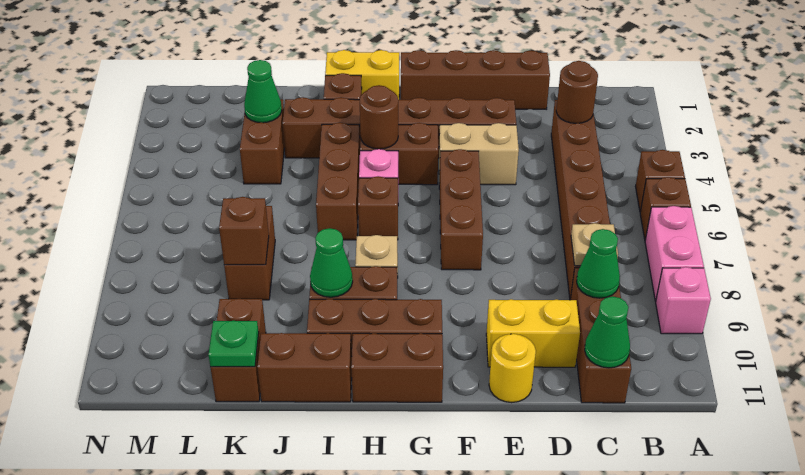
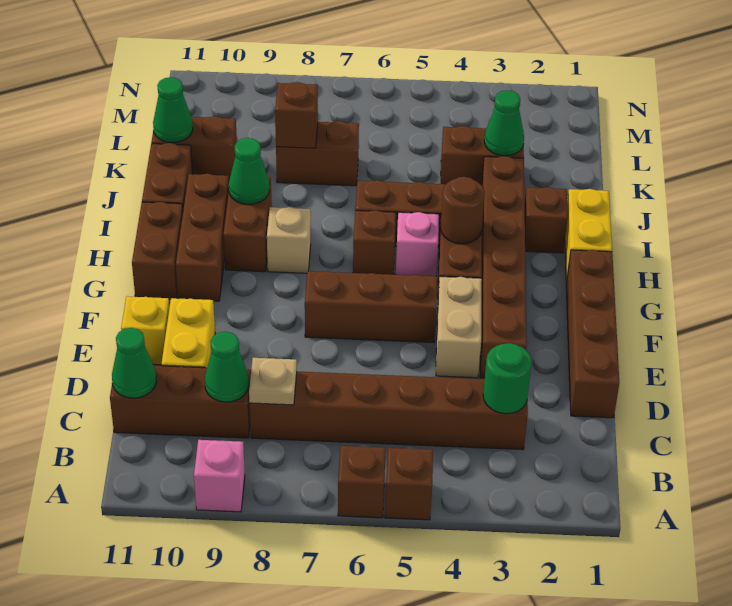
pink brick A7:A8 level 1 -> none
brown round brick C3 level 2 -> green round brick C3 level 2
yellow round brick E11 level 1 -> yellow brick E11 level 1
green plate K11 level 2 -> green cone K11 level 2

